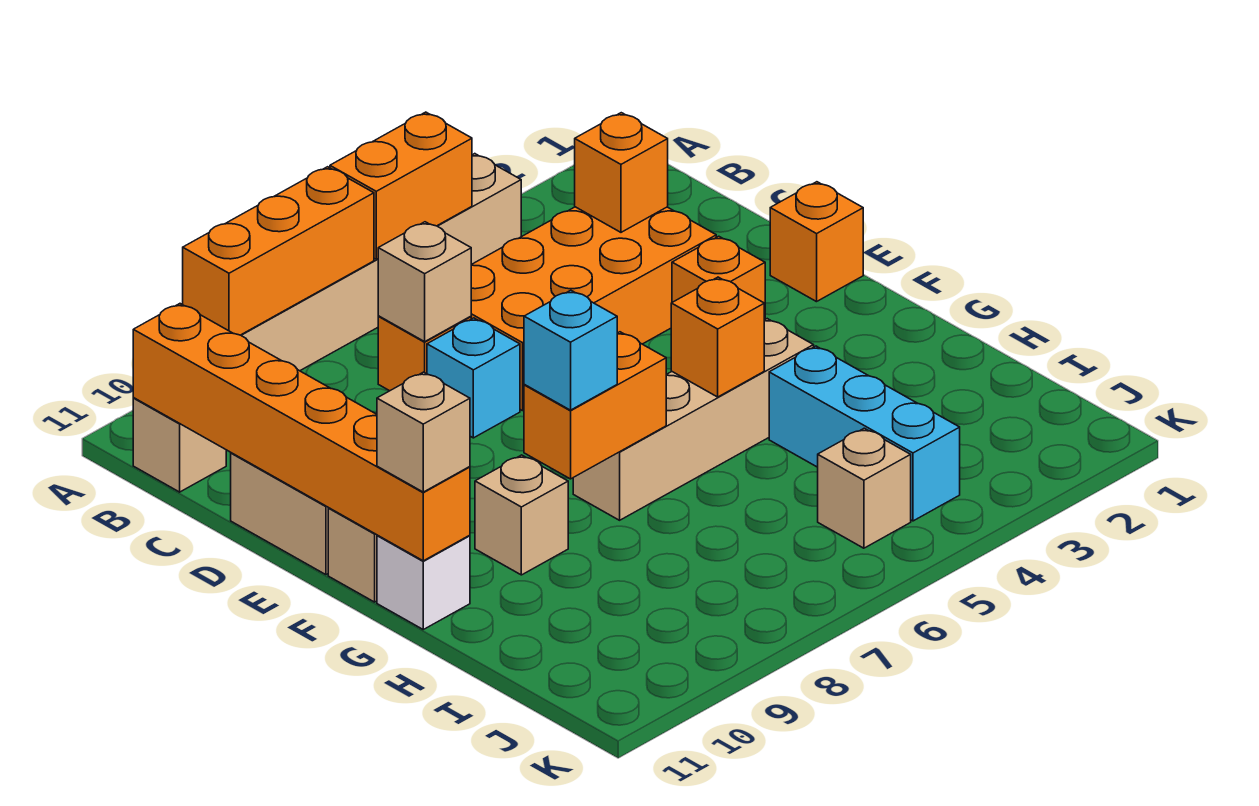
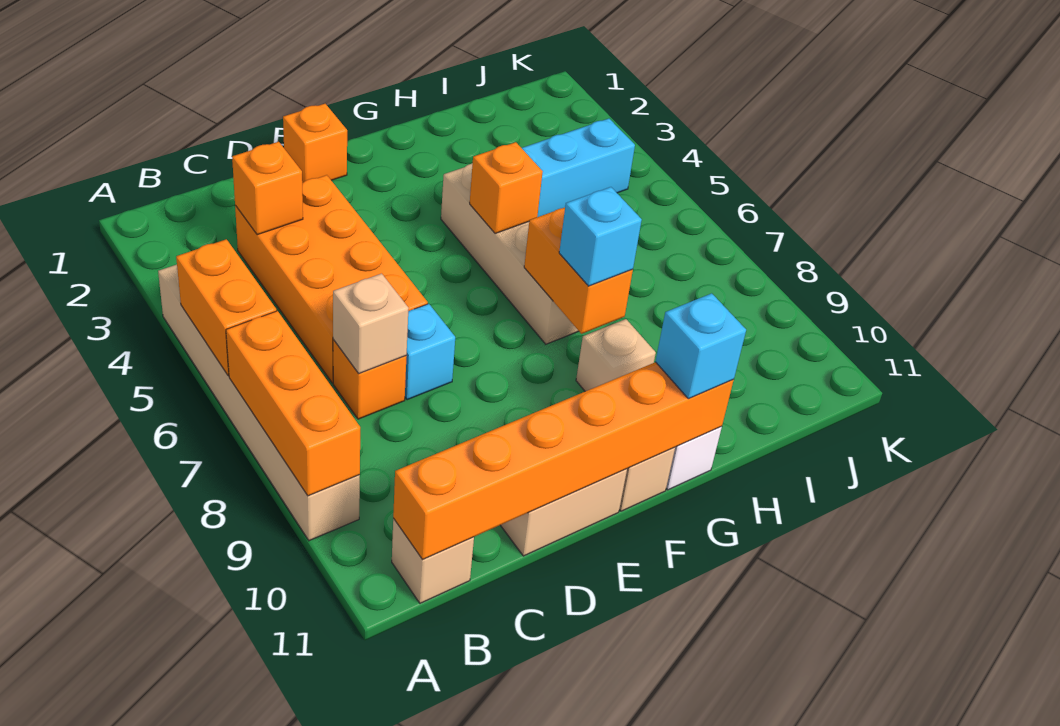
orange brick E3 level 1 -> none
tan brick G11 level 3 -> cyan brick G11 level 3
tan brick J5 level 1 -> none

